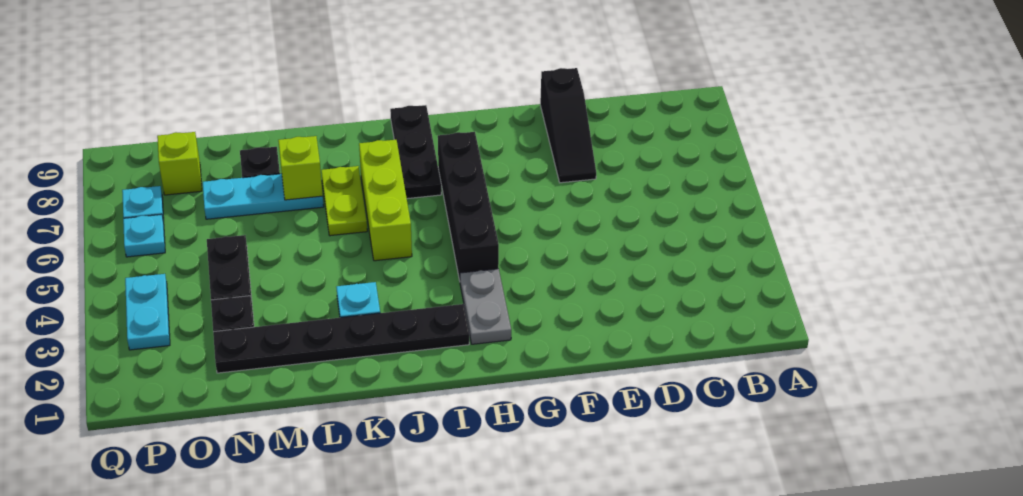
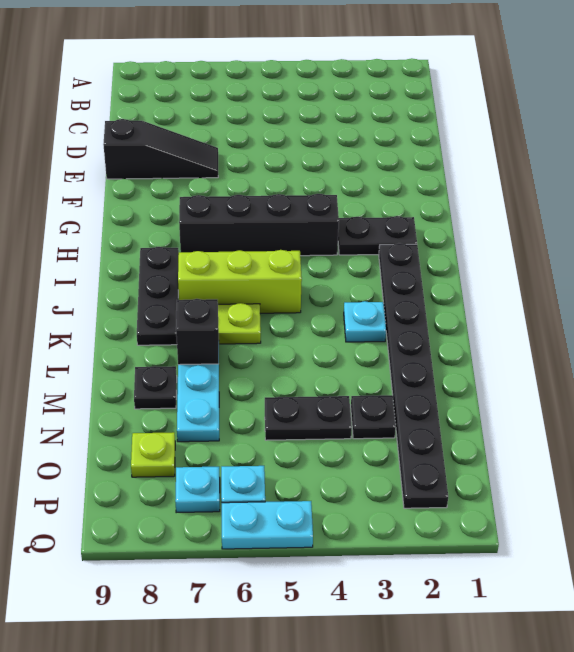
grey plate H2:H3 level 1 -> black plate H2:H3 level 1
black plate I2:N2 level 1 -> black plate I2:P2 level 1
black plate I7:I9 level 1 -> black plate I8:K8 level 1
lime brick L7 level 2 -> black brick L7 level 2
lime brick O8 level 1 -> lime plate O8 level 1
cyan plate P3:P4 level 1 -> cyan plate Q5:Q6 level 1

